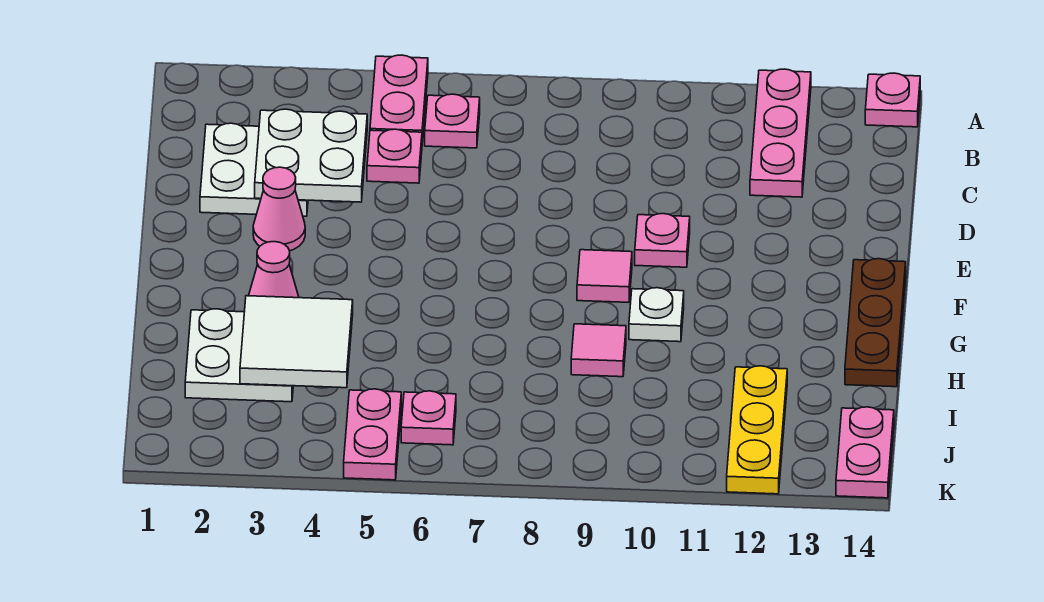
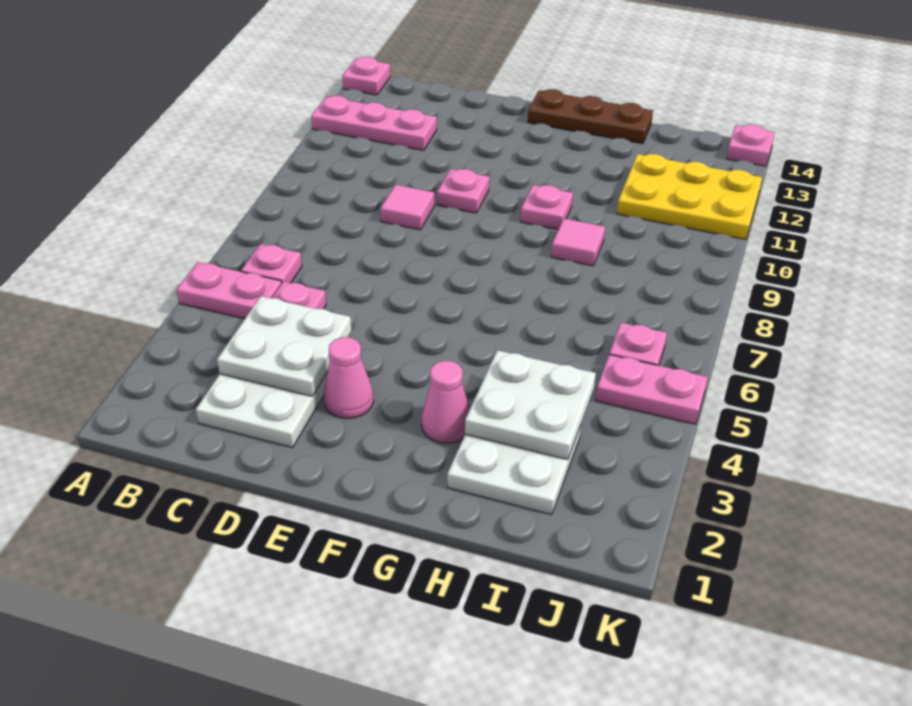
pink tile F9 level 1 -> pink tile D9 level 1
white plate G10 level 1 -> pink plate G10 level 1
white tile H3:I4 level 2 -> white plate H3:I4 level 2
yellow plate I12:K12 level 1 -> yellow plate I11:K12 level 1
pink plate J14:K14 level 1 -> pink plate K14 level 1

